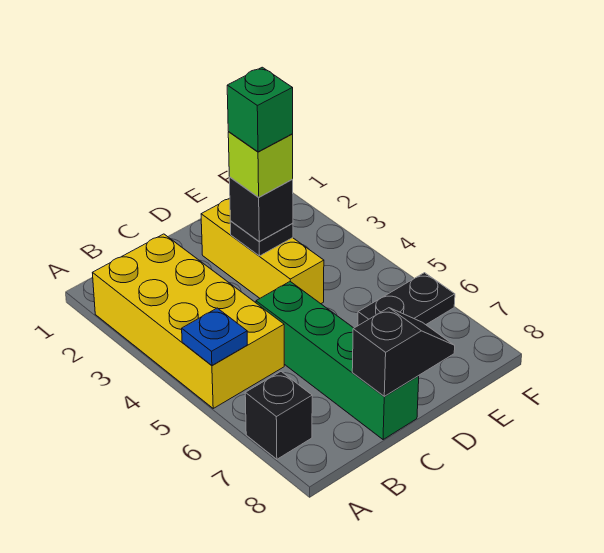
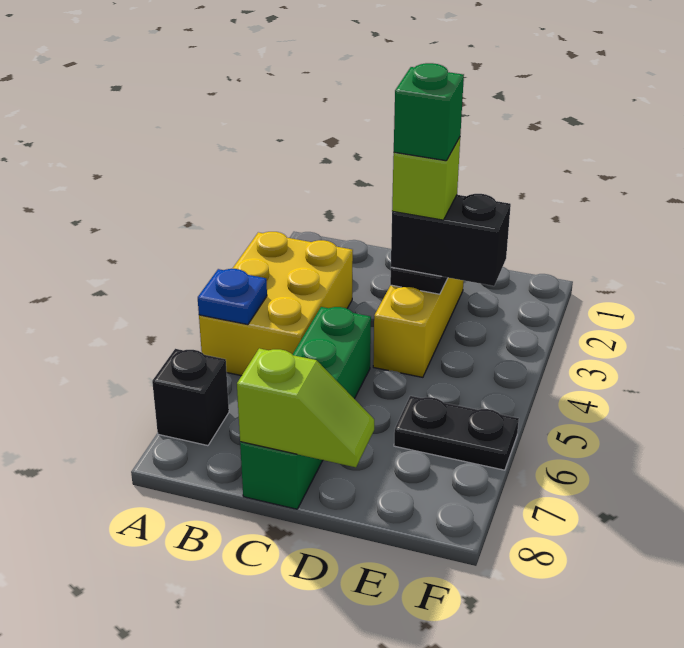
yellow brick A2:B5 level 1 -> yellow brick A3:B5 level 1
black slope C8:D8 level 2 top C -> lime slope C8:D8 level 2 top C
black brick D3 level 3 -> black brick D3:E3 level 3

